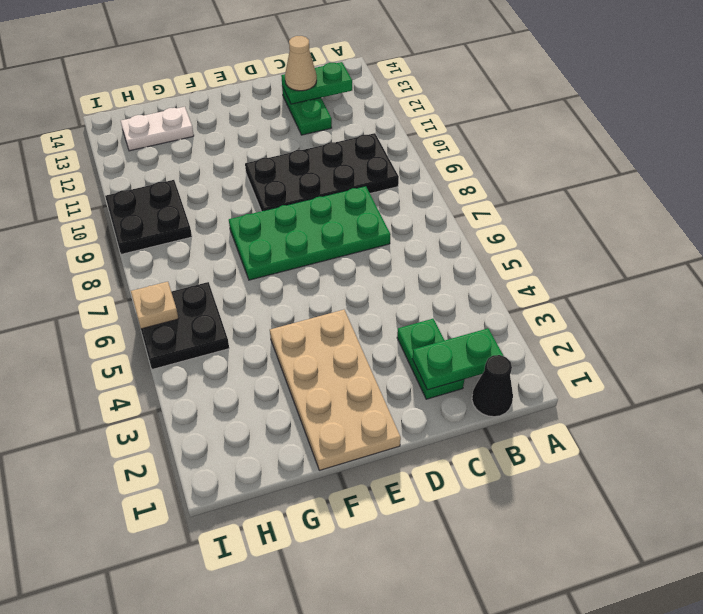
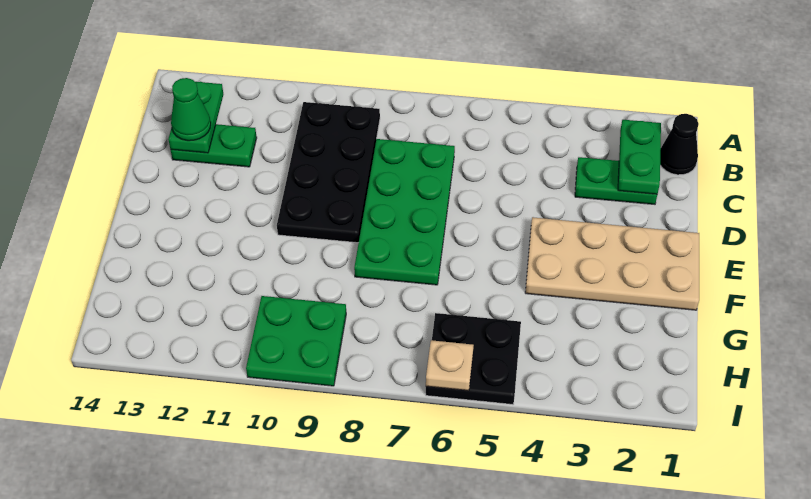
tan cone C13 level 3 -> green cone C13 level 3
white plate G13:H13 level 1 -> none
black plate H9:I10 level 1 -> green plate H9:I10 level 1

